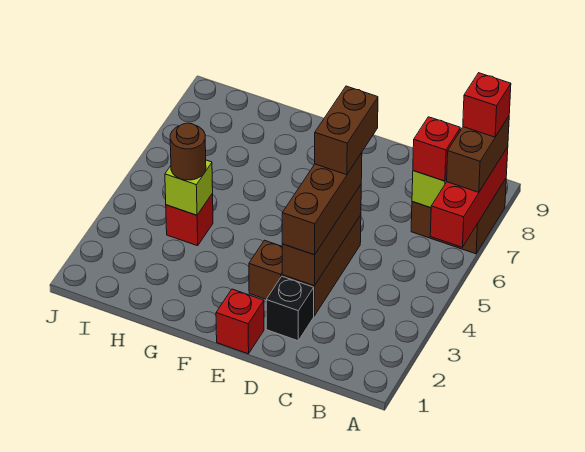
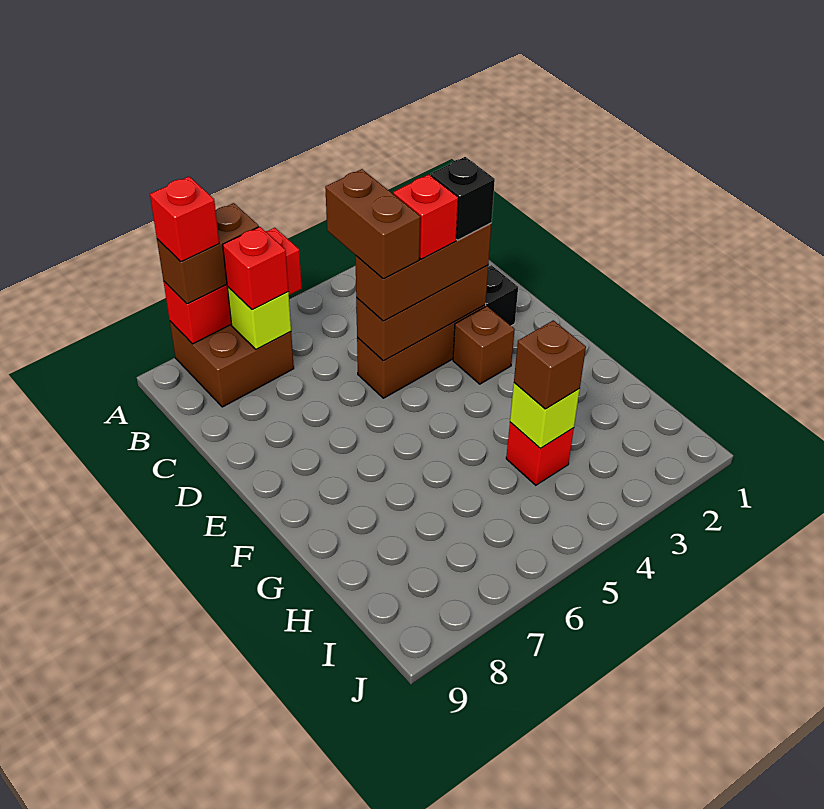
none -> black brick D3 level 4
brown brick D5:D6 level 4 -> brown brick C5:D5 level 4
red brick E1 level 1 -> red brick D4 level 4
brown round brick H4 level 3 -> brown brick H4 level 3

